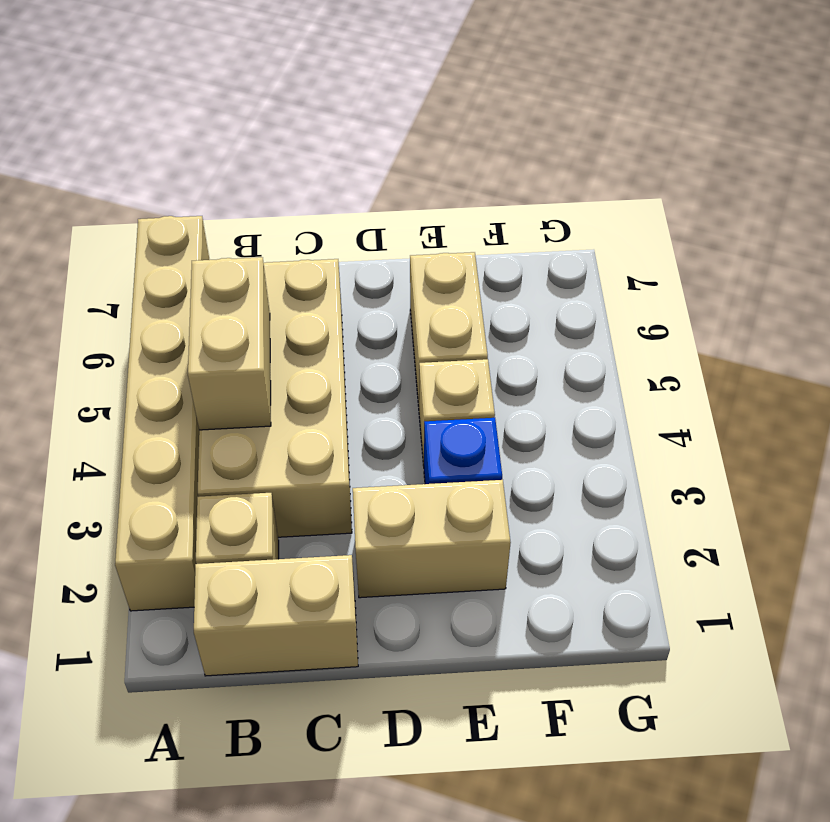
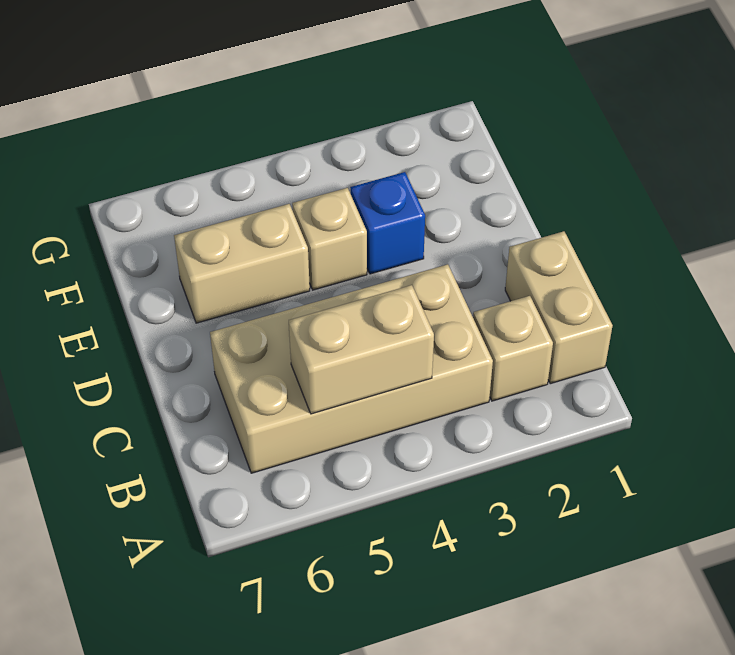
tan brick A2:A7 level 1 -> none
tan brick D2:E2 level 1 -> none

